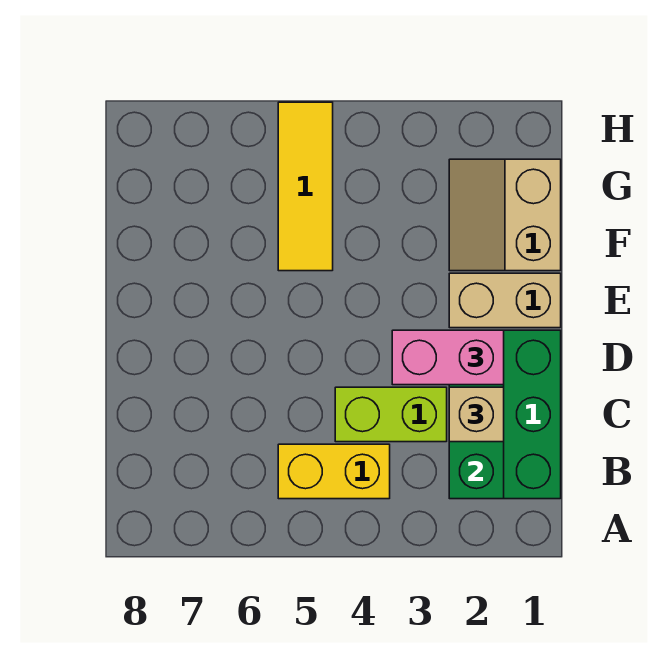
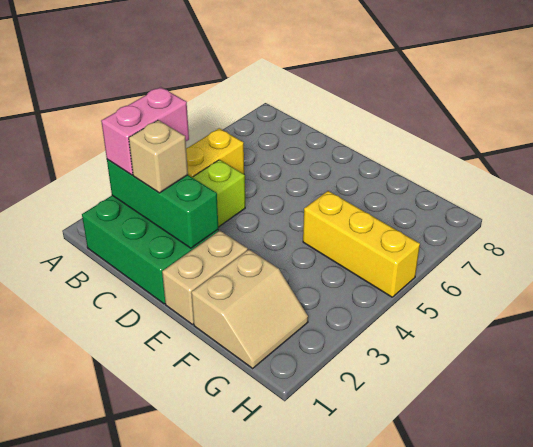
pink brick D2:D3 level 3 -> pink brick B2:B3 level 3
tan slope F1:G2 level 1 top 1 -> tan slope F1:G2 level 1 top F
yellow tile F5:H5 level 1 -> yellow brick F5:H5 level 1

